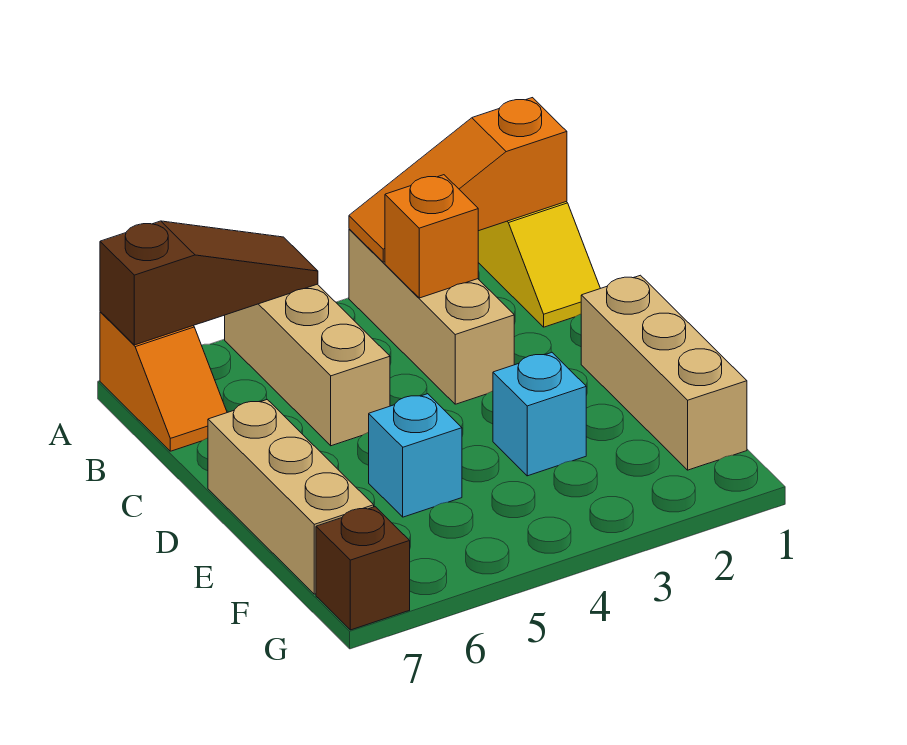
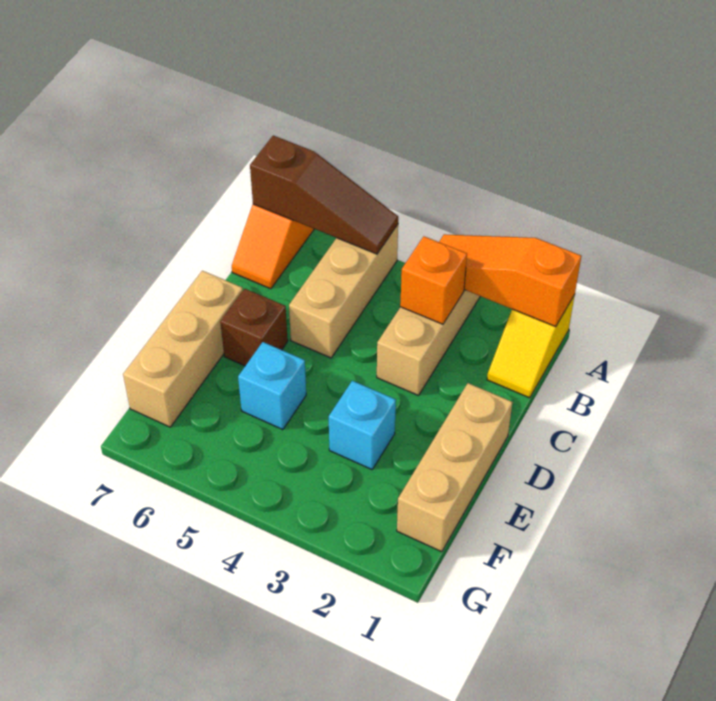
brown brick G7 level 1 -> brown brick D6 level 1

